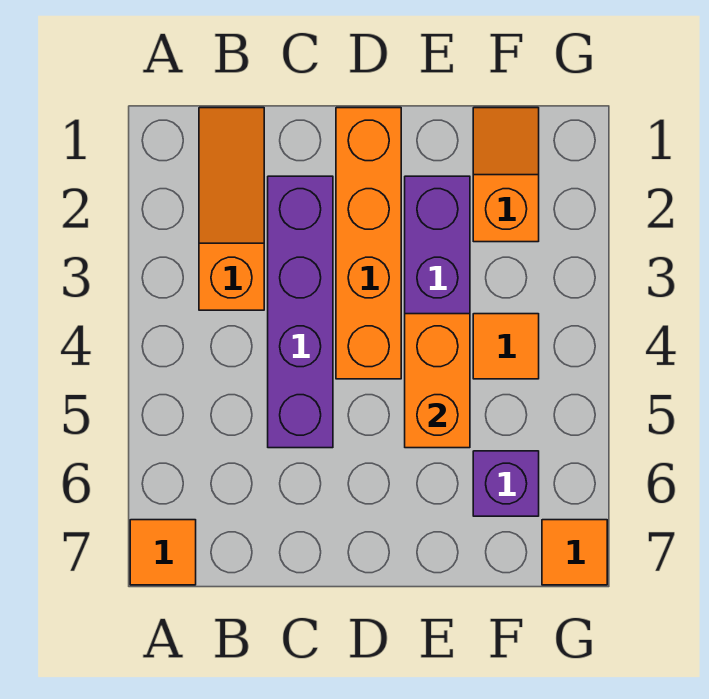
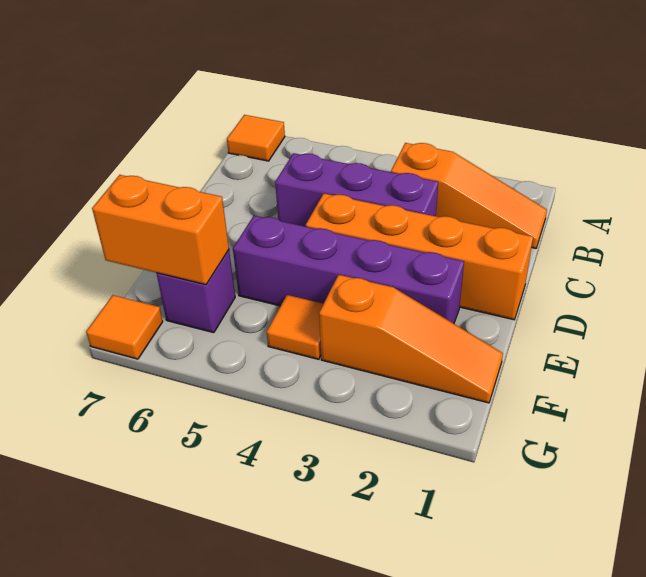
purple brick C2:C5 level 1 -> purple brick C3:C5 level 1
orange brick E4:E5 level 2 -> orange brick F6:F7 level 2
orange slope F1:F2 level 1 top 2 -> orange slope F1:F3 level 1 top 3

